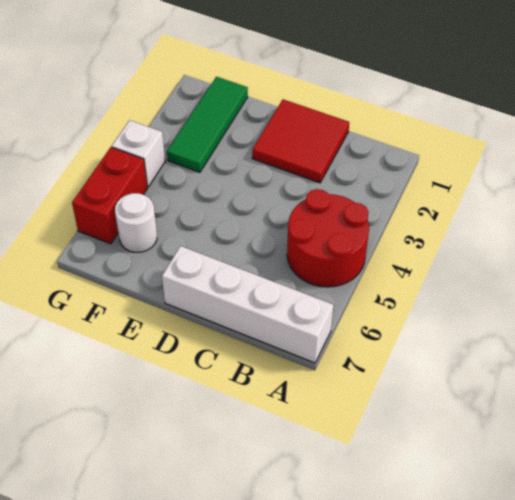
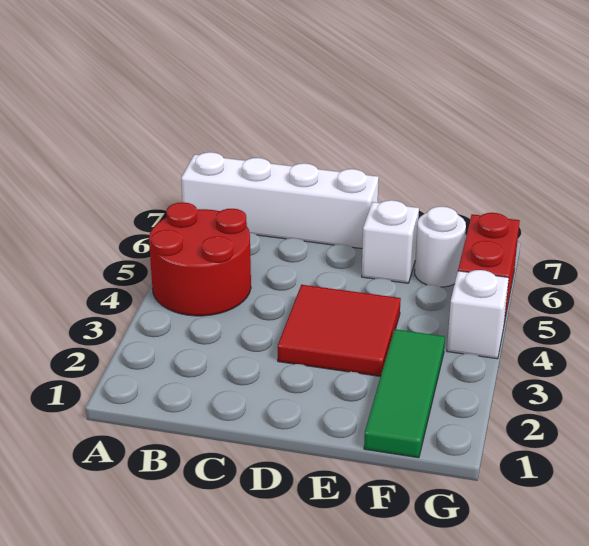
red tile C1:D2 level 1 -> red tile D3:E4 level 1
none -> white brick E6 level 1

